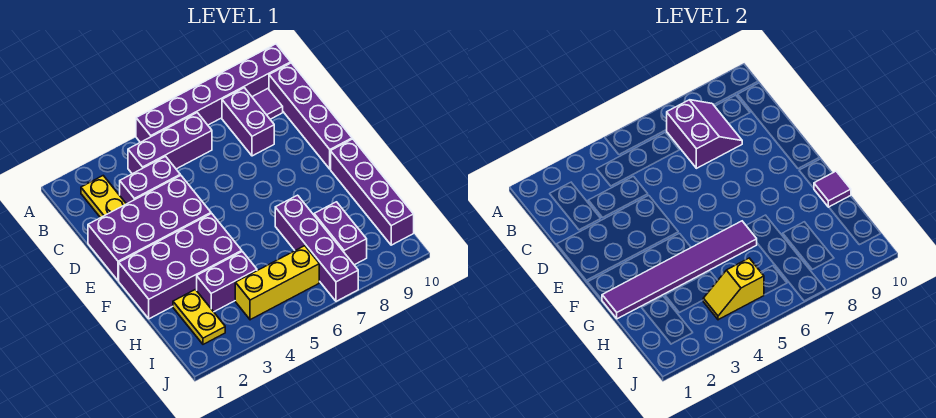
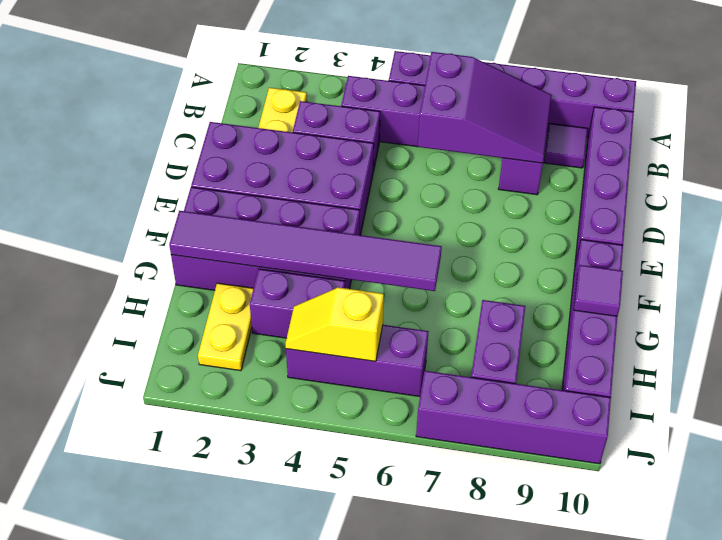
purple slope B7:C8 level 2 top 7 -> purple slope B6:C8 level 2 top 6
purple brick G7:J7 level 1 -> purple brick J7:J10 level 1
yellow brick I4:I6 level 1 -> purple brick I4:I6 level 1

